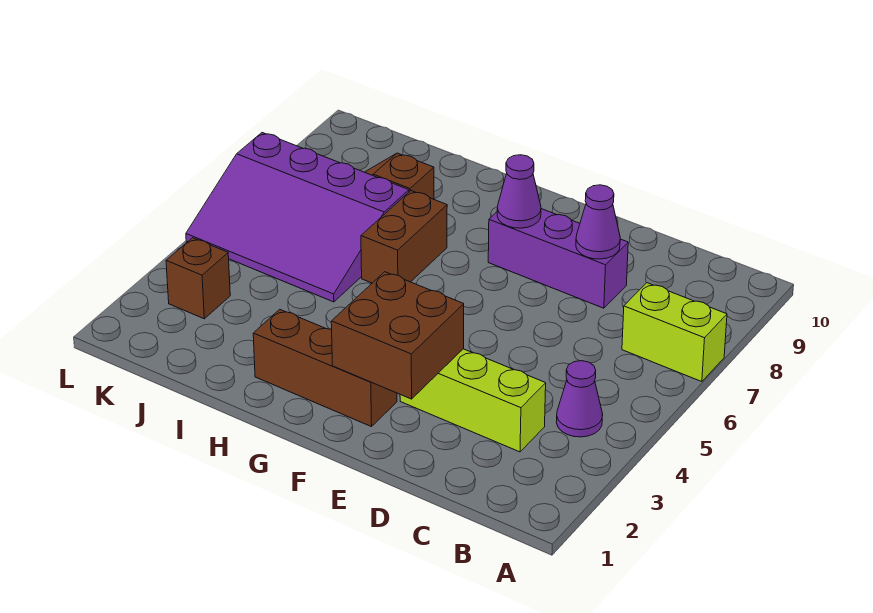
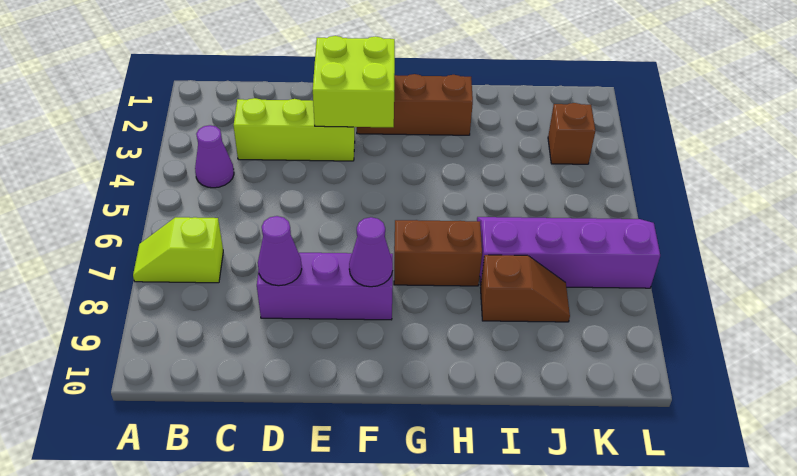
lime brick A7:B7 level 1 -> lime slope A7:B7 level 1 top B
brown brick E2:F3 level 2 -> lime brick E2:F3 level 2
brown brick H6:H7 level 1 -> brown brick G7:H7 level 1
purple slope I5:L7 level 1 top 7 -> purple slope I6:L7 level 1 top 7

